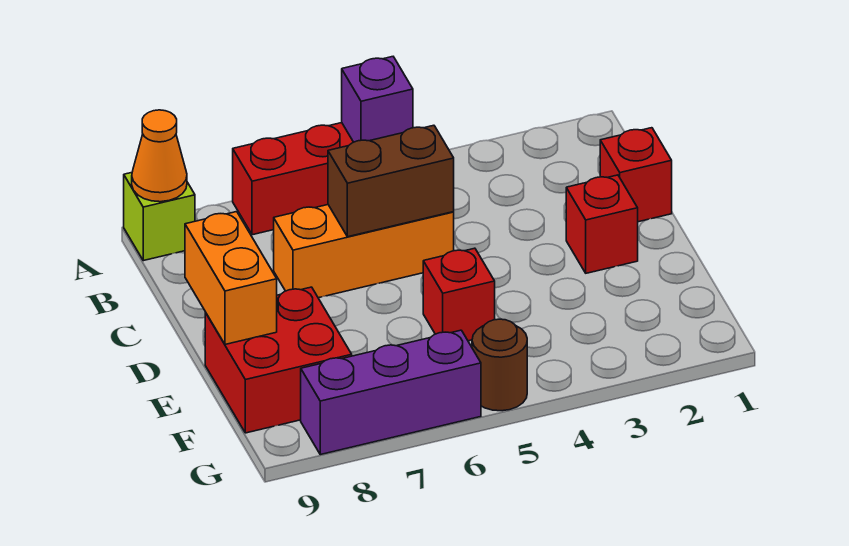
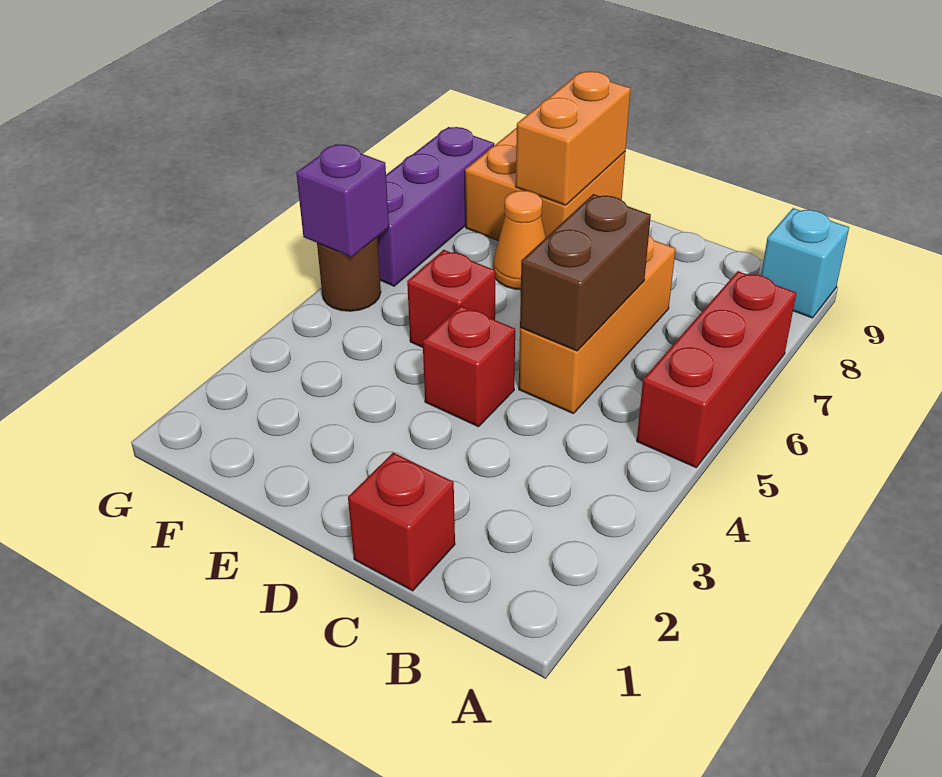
purple brick A5 level 2 -> purple brick G5 level 2
lime brick A9 level 1 -> cyan brick A9 level 1
orange cone A9 level 2 -> orange cone E7 level 1
red brick D2 level 1 -> red brick D4 level 1
orange brick D9:E9 level 2 -> orange brick E8:E9 level 2
red brick E8:F9 level 1 -> orange brick E8:F9 level 1

